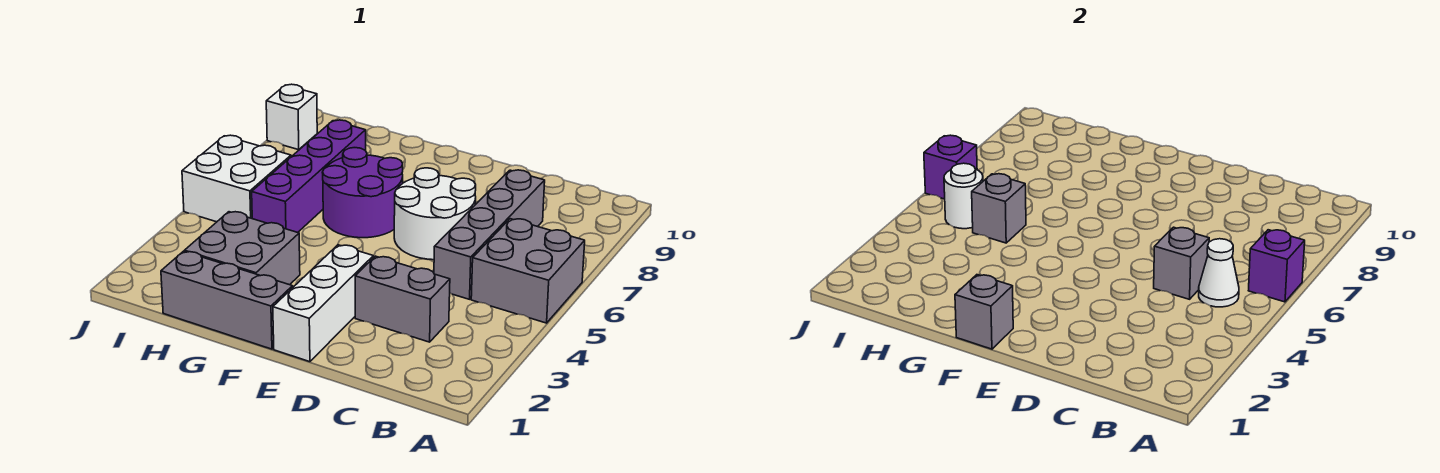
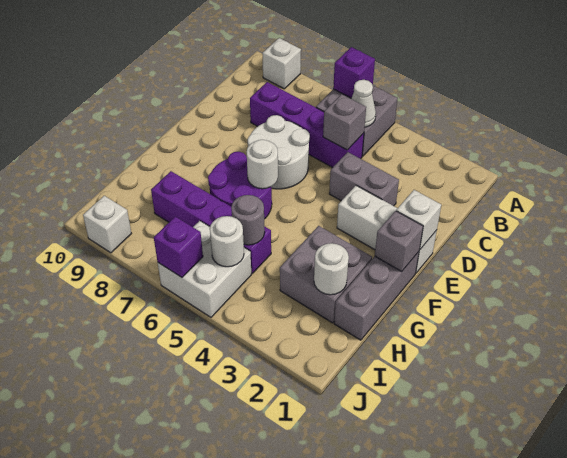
none -> white brick A9 level 1
grey brick C3:D3 level 1 -> grey brick D3:D4 level 1
grey brick C5:C8 level 1 -> purple brick C5:C8 level 1
none -> white brick E1 level 2
none -> white round brick F6 level 2
none -> white round brick H2 level 2
grey brick H5 level 2 -> grey round brick H5 level 2

